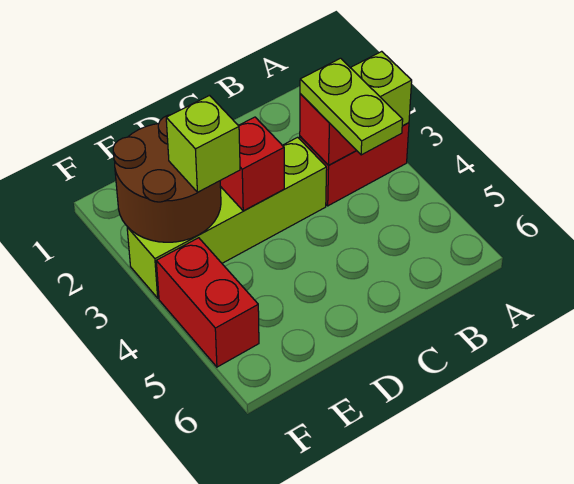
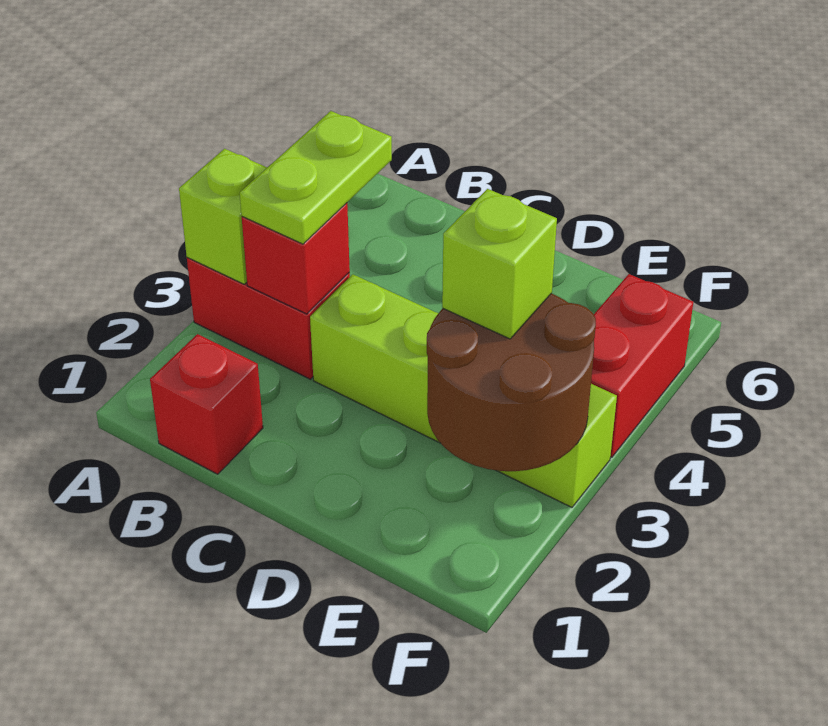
red brick D3 level 2 -> red brick B1 level 1

